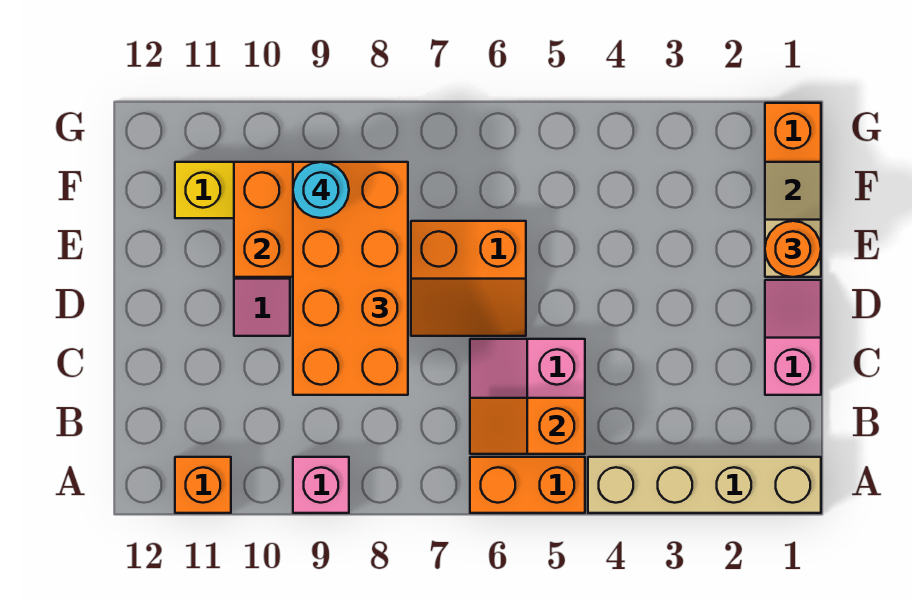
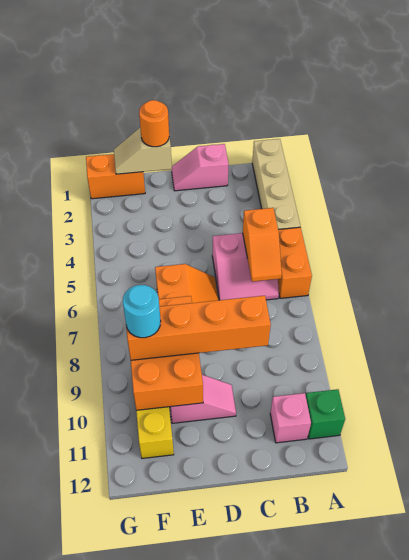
pink brick A9 level 1 -> pink brick B11 level 1
orange brick A11 level 1 -> green brick A11 level 1
orange brick C8:F9 level 3 -> orange brick C9:F9 level 3

